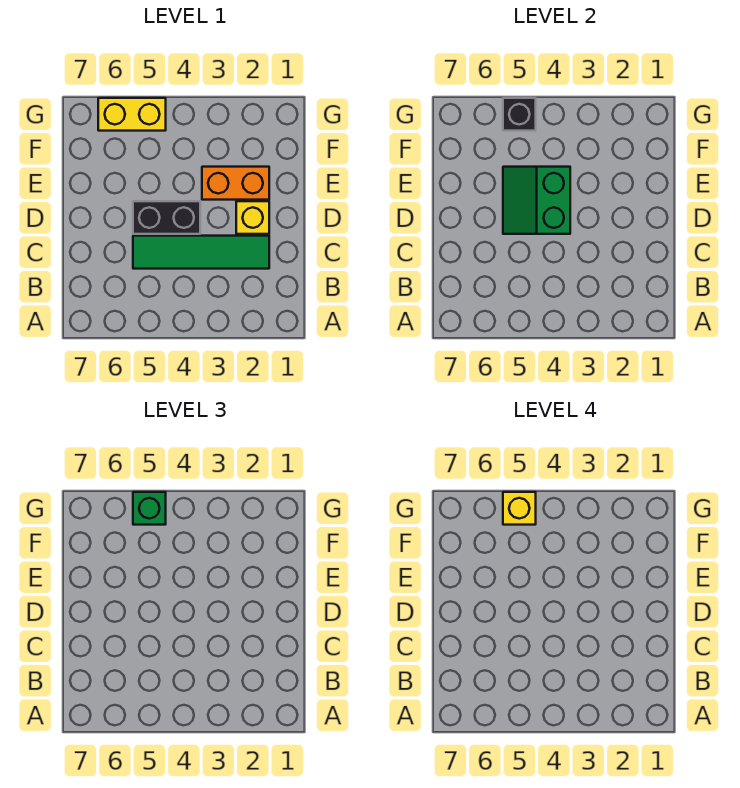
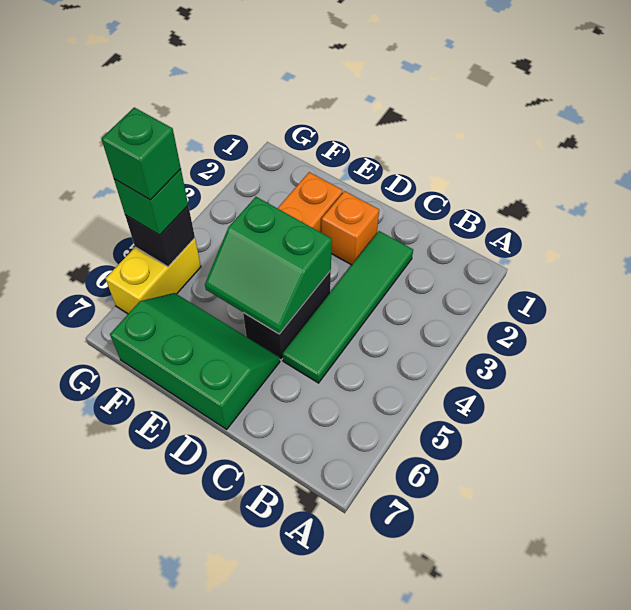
yellow brick D2 level 1 -> orange brick D2 level 1
none -> green slope D6:F7 level 1 top 7
yellow brick G5 level 4 -> green brick G5 level 4

